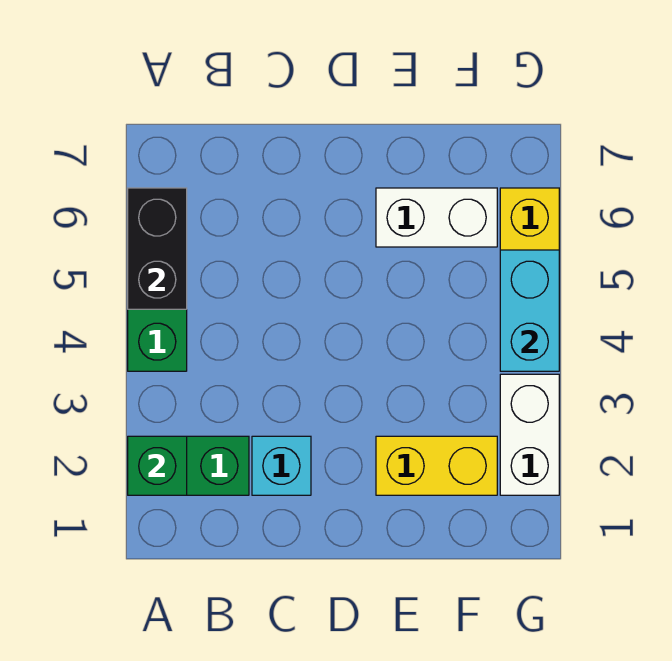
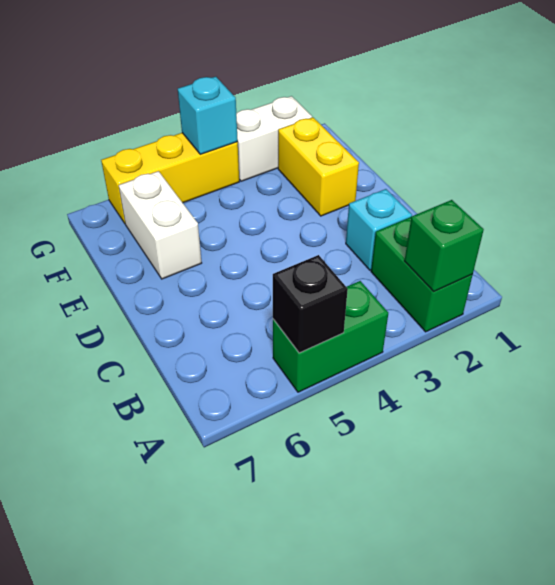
black brick A5:A6 level 2 -> black brick A5 level 2
cyan brick G4:G5 level 2 -> cyan brick G4 level 2

